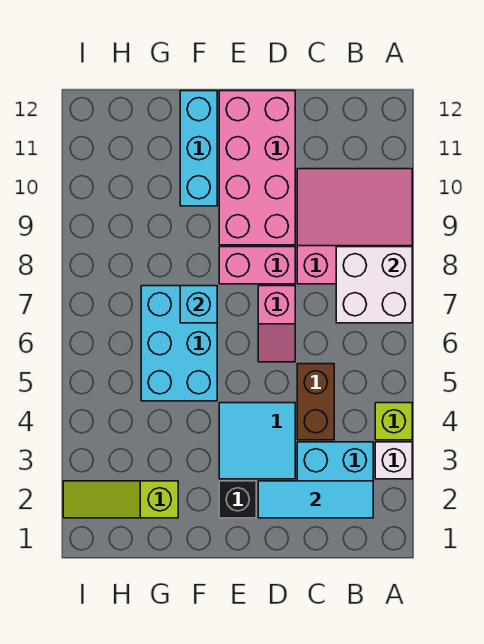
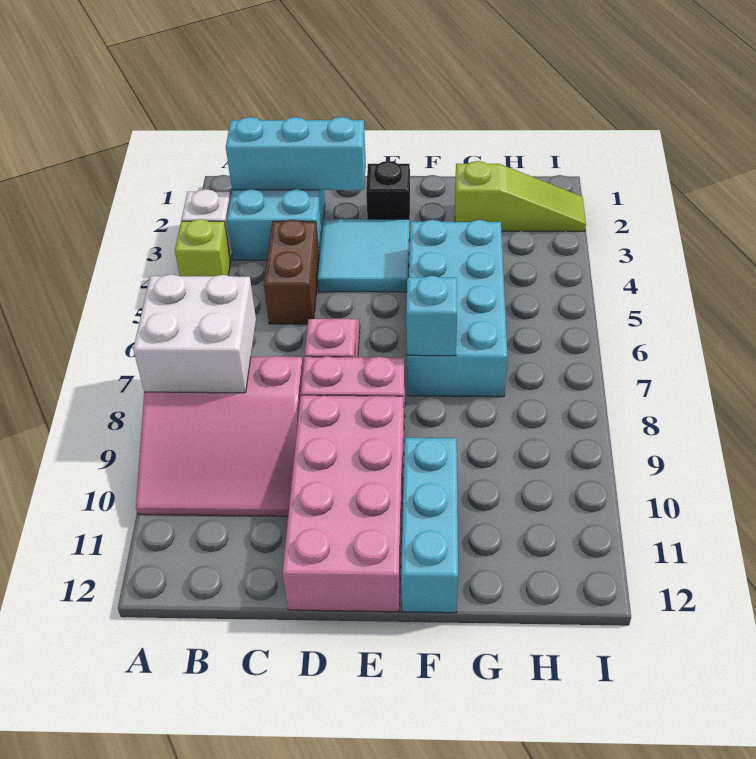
cyan tile B2:D2 level 2 -> cyan brick B2:D2 level 2
cyan brick F5:G7 level 1 -> cyan brick F4:G7 level 1

